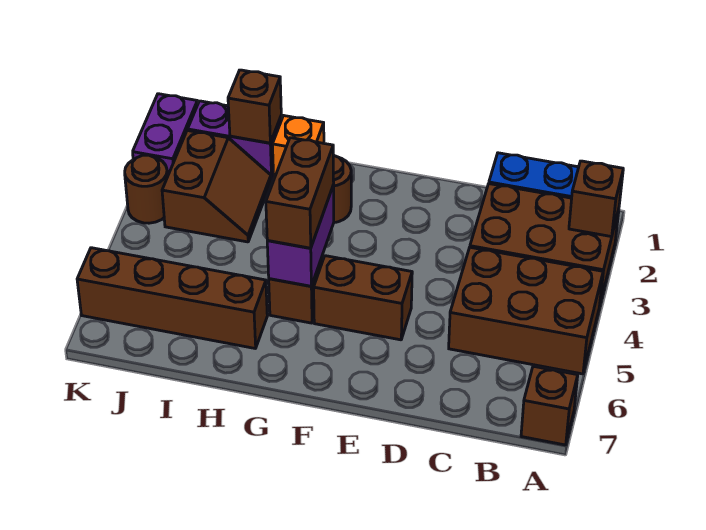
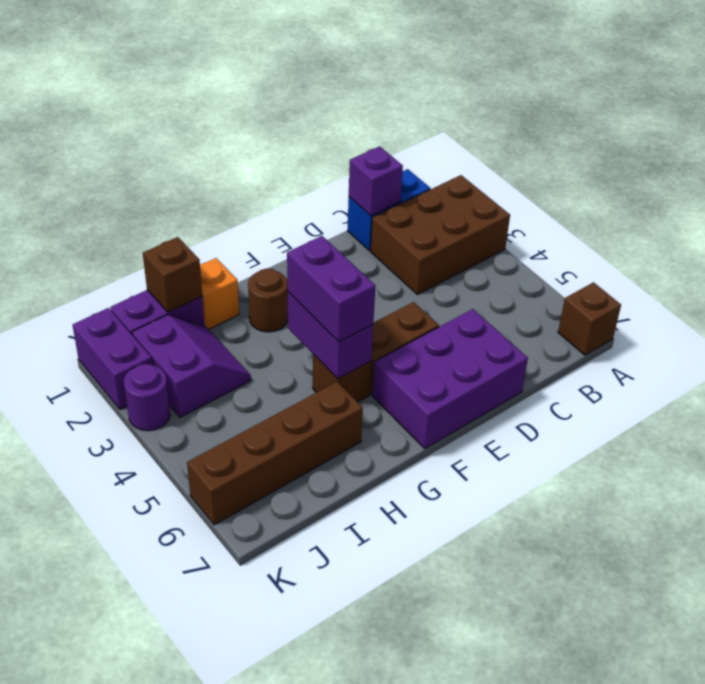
brown brick A2 level 2 -> none
brown brick A4:C5 level 1 -> none
none -> purple brick C1 level 2
none -> purple brick D6:F7 level 1
brown brick G4:G5 level 3 -> purple brick G4:G5 level 3
brown slope I2:J3 level 1 top J -> purple slope I2:J3 level 1 top J
brown round brick K3 level 1 -> purple round brick K3 level 1

